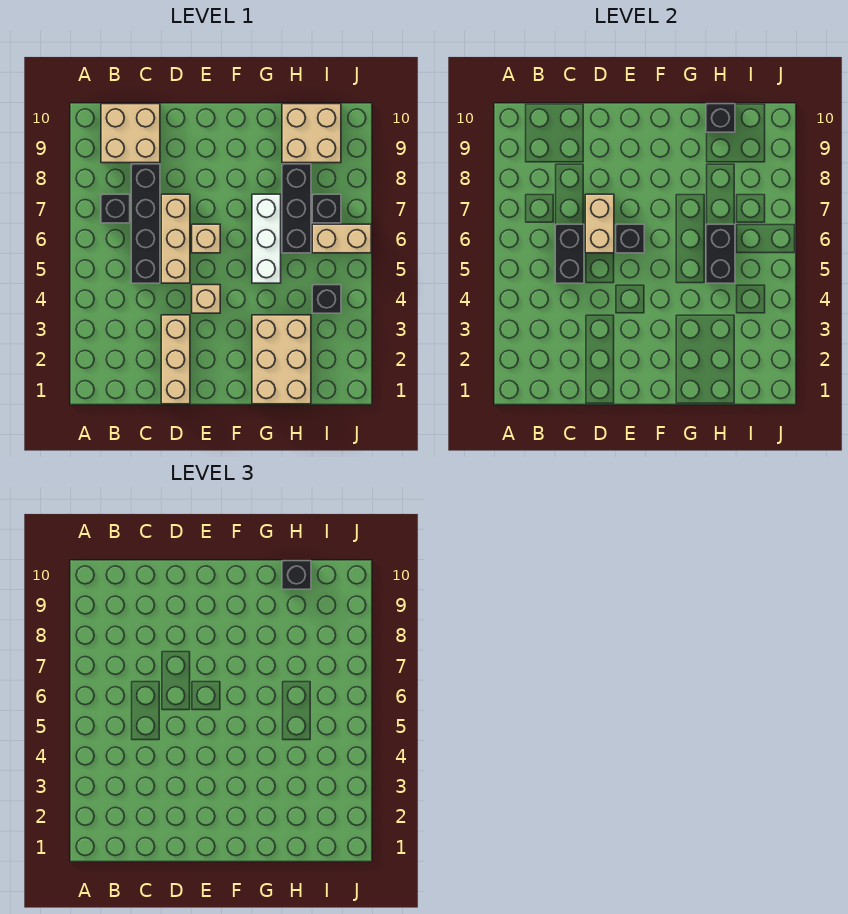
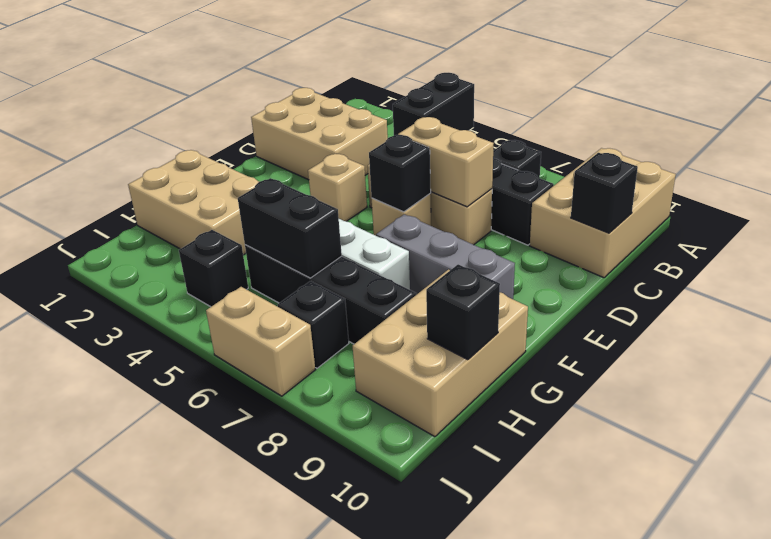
tan brick B9:C10 level 1 -> tan brick A9:C10 level 1
black brick C5:C6 level 2 -> black brick B5:C5 level 2
tan brick D1:D3 level 1 -> tan brick C1:D3 level 1
none -> grey brick F7:F9 level 1
black brick H6:H8 level 1 -> black brick H5:H8 level 1
tan brick H9:I10 level 1 -> tan brick G9:I10 level 1
black brick H10 level 3 -> black brick C10 level 2
tan brick I6:J6 level 1 -> tan brick J6:J7 level 1

